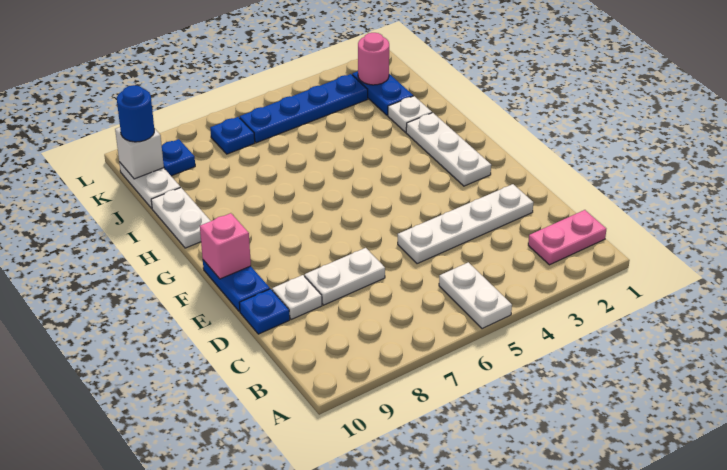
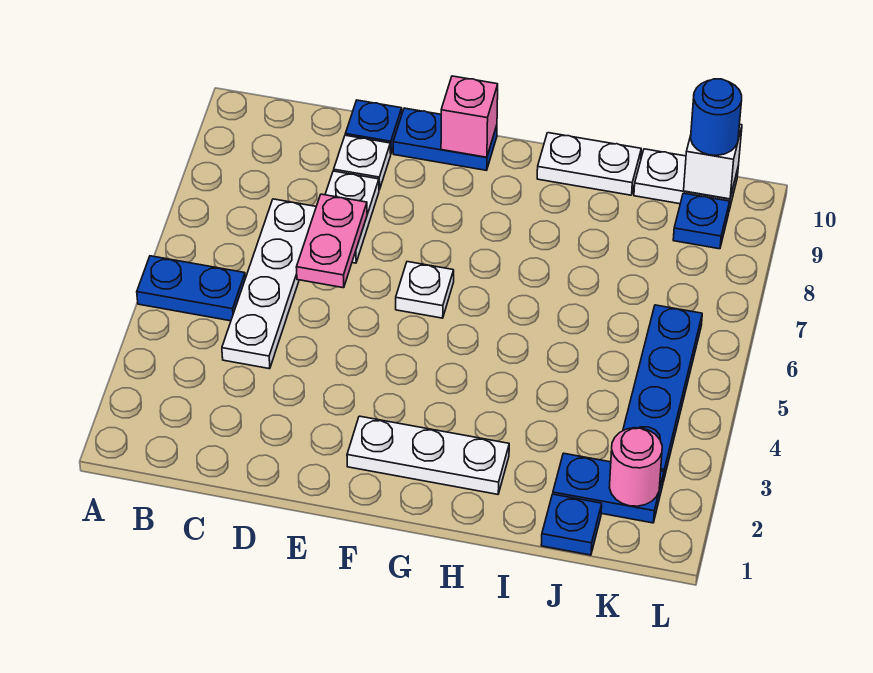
white plate A5:B5 level 1 -> blue plate A5:B5 level 1
pink plate B1:B2 level 1 -> pink plate D6:D7 level 2
white plate D2:D5 level 1 -> white plate C4:C7 level 1
white plate I2 level 1 -> white plate F6 level 1
blue plate K7 level 1 -> blue plate J1 level 1

